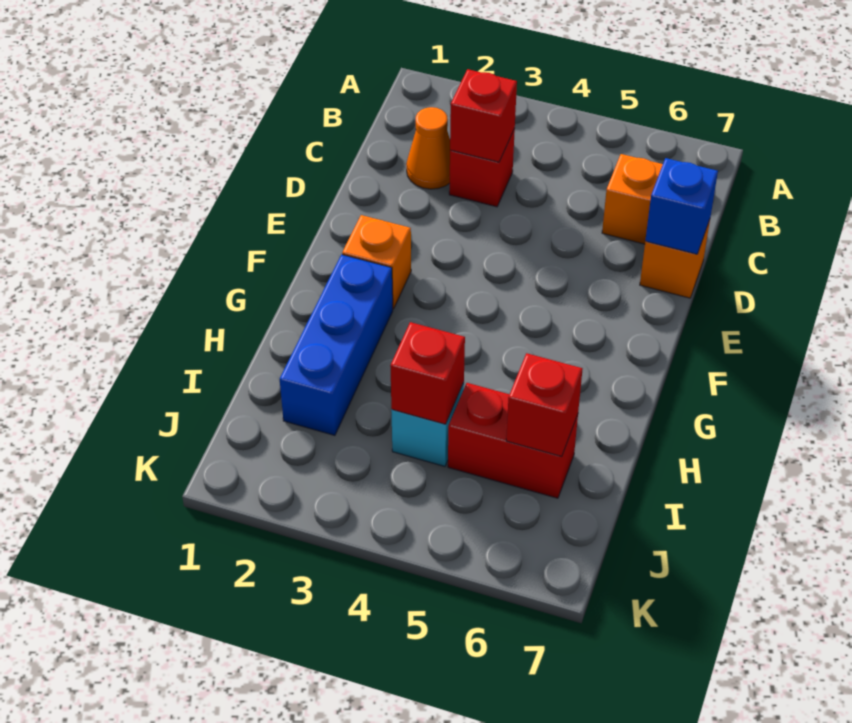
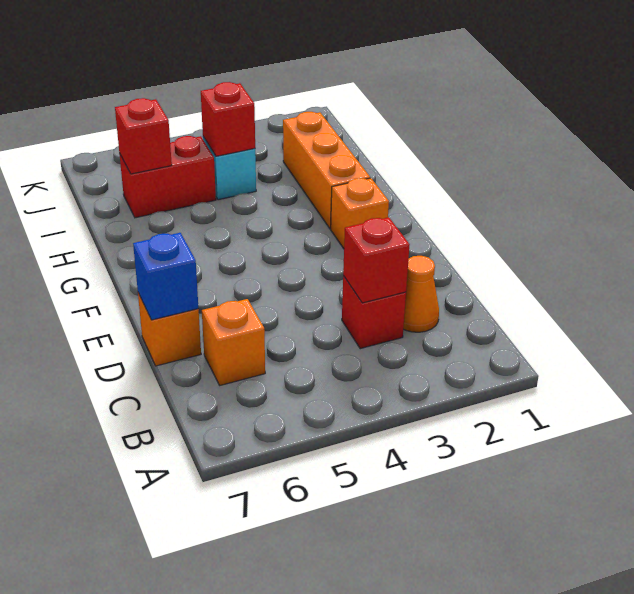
blue brick G2:I2 level 1 -> orange brick G2:I2 level 1

